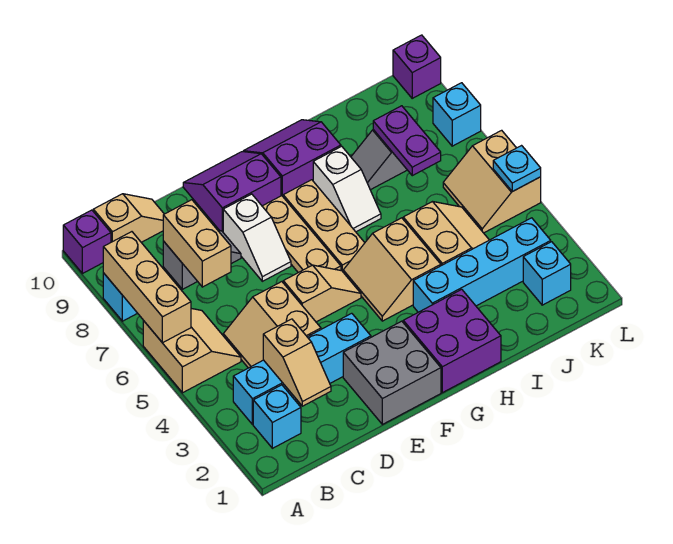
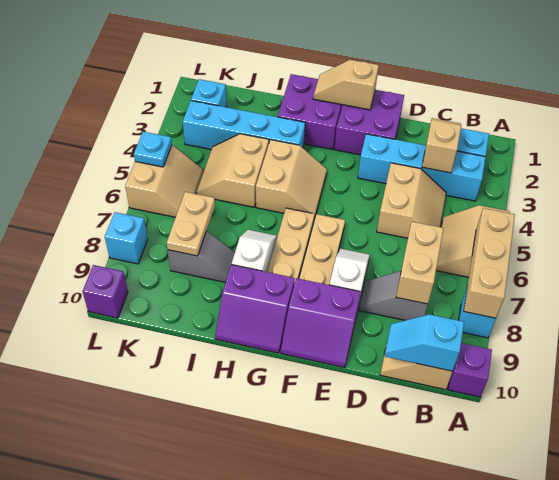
none -> cyan slope B10:C10 level 2 top B
grey brick E1:F2 level 1 -> purple brick E1:F2 level 1
tan slope E5:F5 level 1 top E -> tan slope F1:G1 level 2 top F
purple plate J7:J8 level 2 -> tan plate J7:J8 level 2

